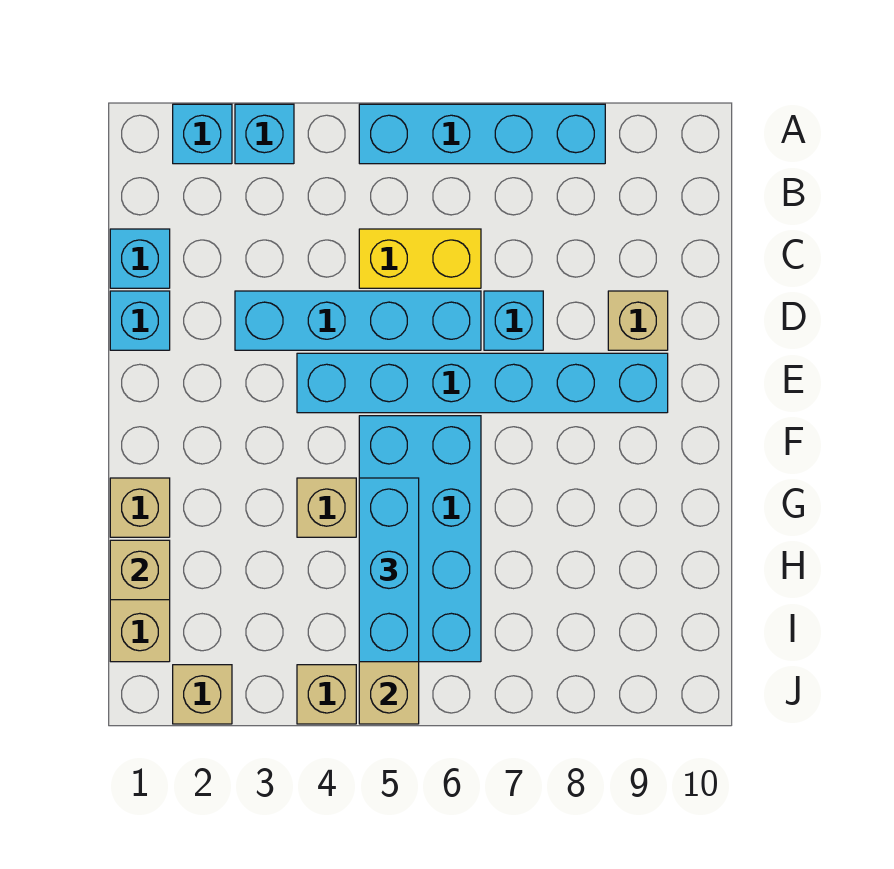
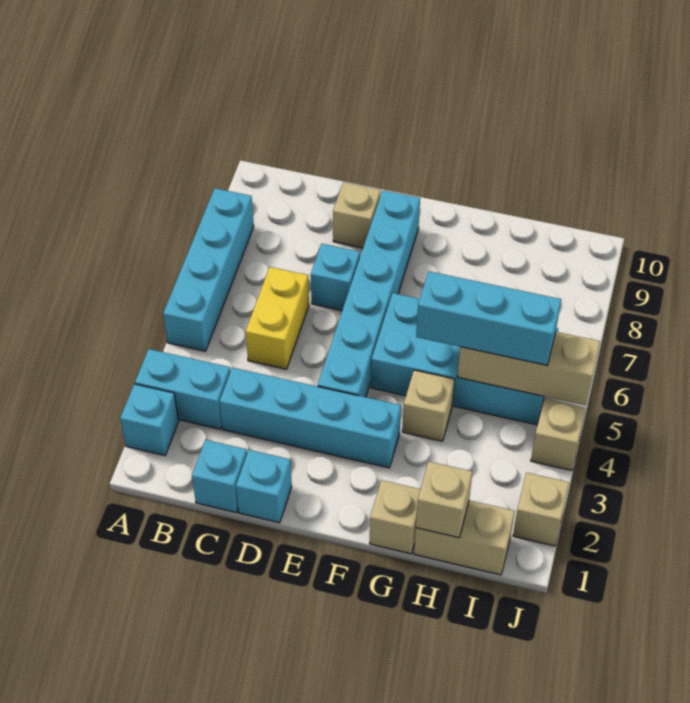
cyan brick A3 level 1 -> cyan brick A3:B3 level 1
cyan brick D3:D6 level 1 -> cyan brick C3:F3 level 1

